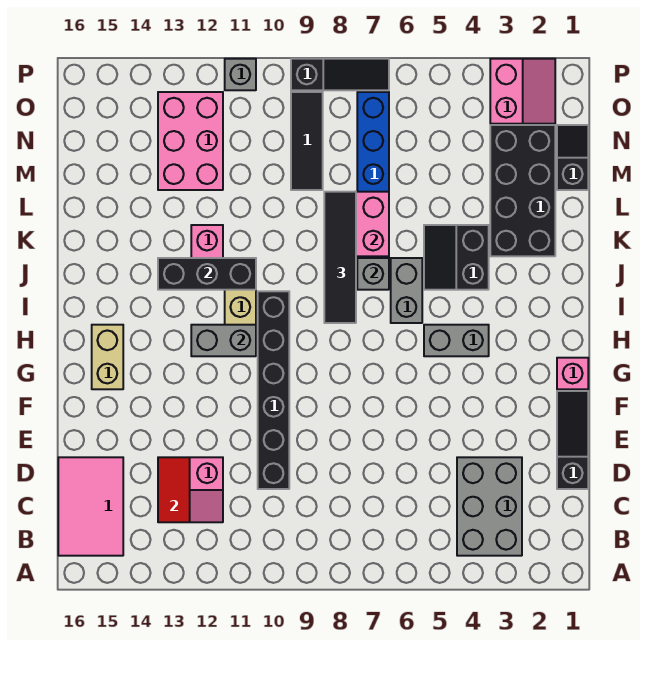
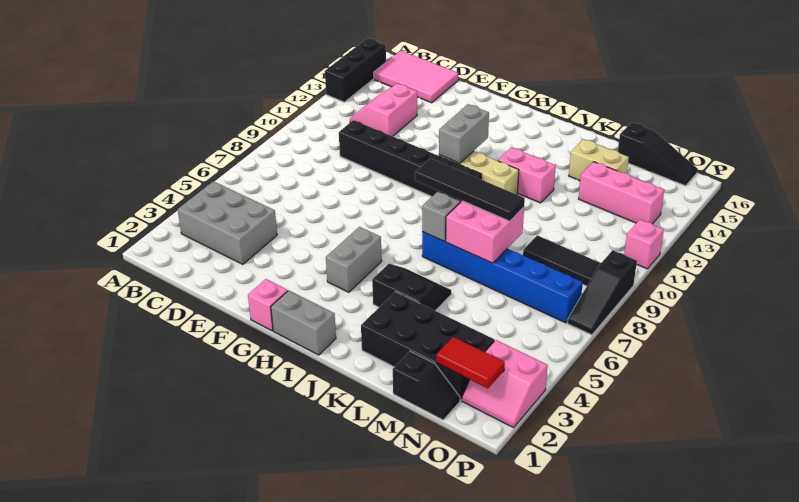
red tile C13:D13 level 2 -> red tile N2:O2 level 2
black slope D1:F1 level 1 top D -> black slope M16:O16 level 1 top M
tan brick G15:H15 level 1 -> tan brick L14:M14 level 1
grey brick I6:J6 level 1 -> grey brick H1:I1 level 1
black brick J11:J13 level 2 -> black brick A13:A15 level 1
pink brick M12:O13 level 1 -> pink brick M13:O13 level 1
grey brick P11 level 1 -> pink brick P11 level 1

